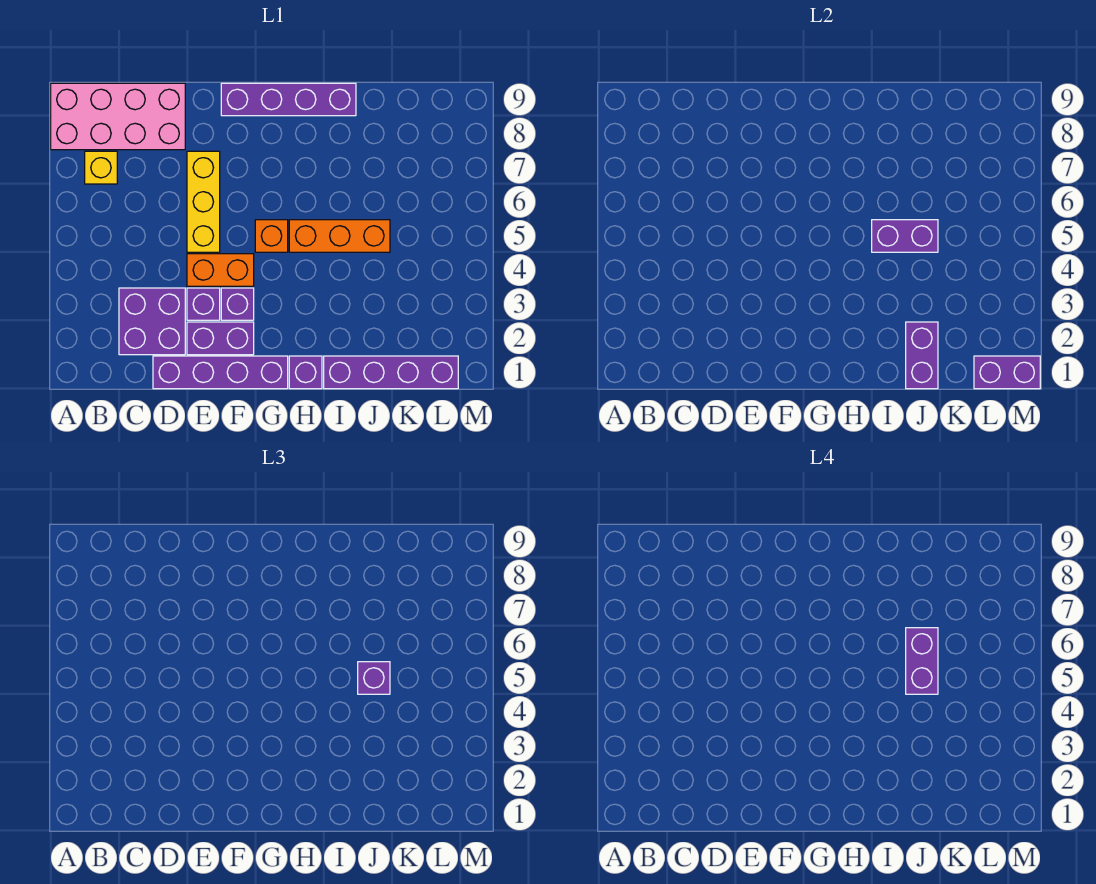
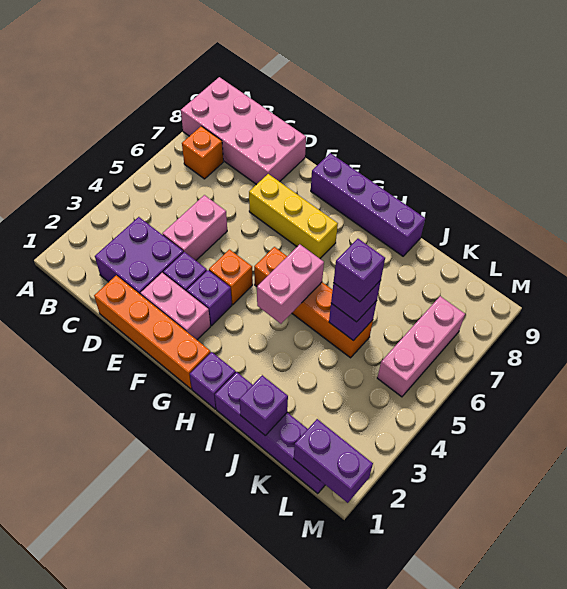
yellow brick B7 level 1 -> orange brick B7 level 1
purple brick D1:G1 level 1 -> orange brick D1:G1 level 1
none -> pink brick D4:D5 level 1
purple brick E2:F2 level 1 -> pink brick E2:F2 level 1
orange brick E4:F4 level 1 -> orange brick F4 level 1
yellow brick E5:E7 level 1 -> yellow brick E7:G7 level 1
none -> pink brick H4:H5 level 2
purple brick I5:J5 level 2 -> purple brick J5 level 2
purple brick J1:J2 level 2 -> purple brick J1 level 2
purple brick J5:J6 level 4 -> purple brick J5 level 4
none -> pink brick L5:L7 level 1

